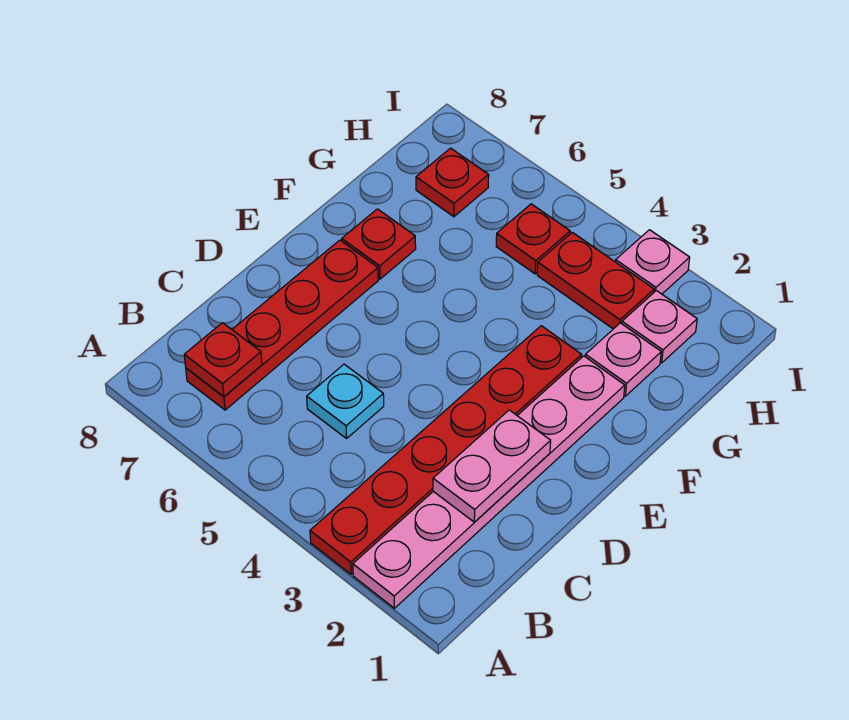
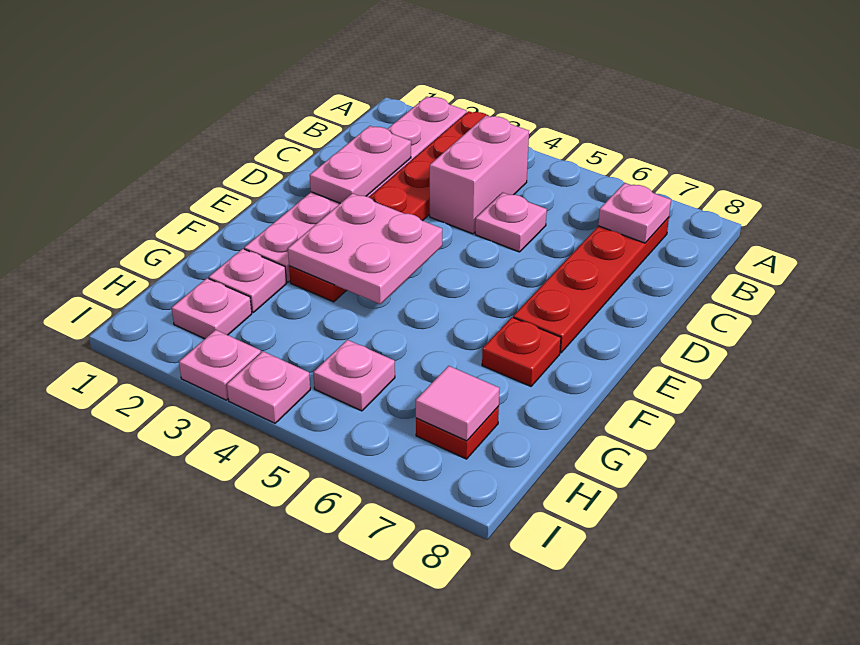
none -> pink brick B4:C4 level 1
red plate B7 level 2 -> pink plate B7 level 2
cyan plate C5 level 1 -> pink plate C5 level 1
none -> pink plate E3:F4 level 2
red plate H3:H4 level 1 -> none
red plate H5 level 1 -> pink plate H5 level 1
none -> pink tile H7 level 2
none -> pink plate I4 level 1

